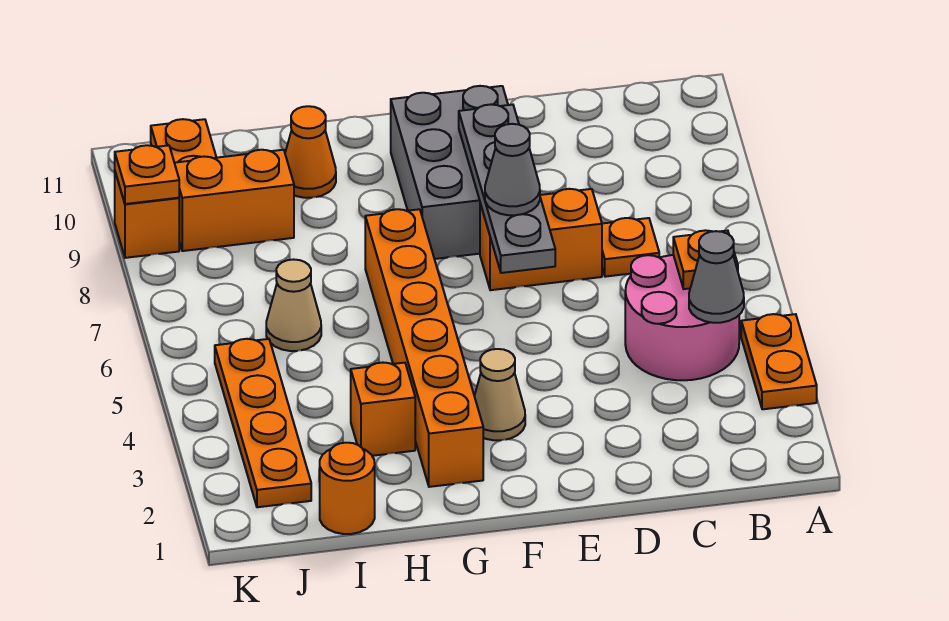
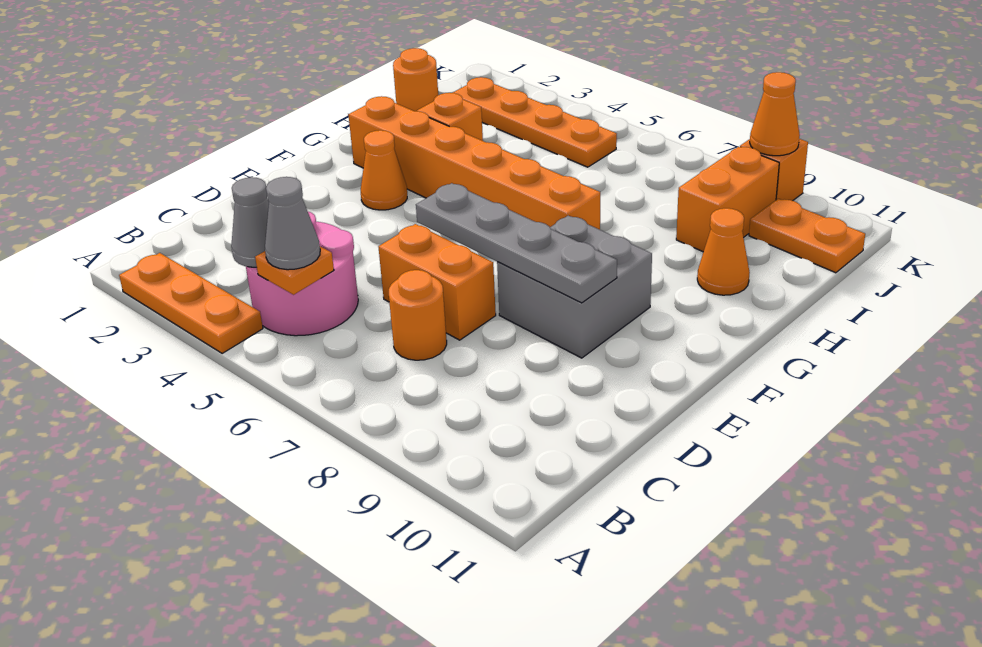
orange plate A3:A4 level 1 -> orange plate A2:A4 level 1
orange plate C7 level 1 -> orange round brick C7 level 1
orange brick D7:E7 level 1 -> orange brick D6:D7 level 1
grey cone E7 level 3 -> grey cone B5 level 3
grey brick E8:F10 level 1 -> grey brick E8:F9 level 1
tan cone F3 level 1 -> orange cone F3 level 1
tan cone I6 level 1 -> none
orange plate K9 level 2 -> orange cone K9 level 2

